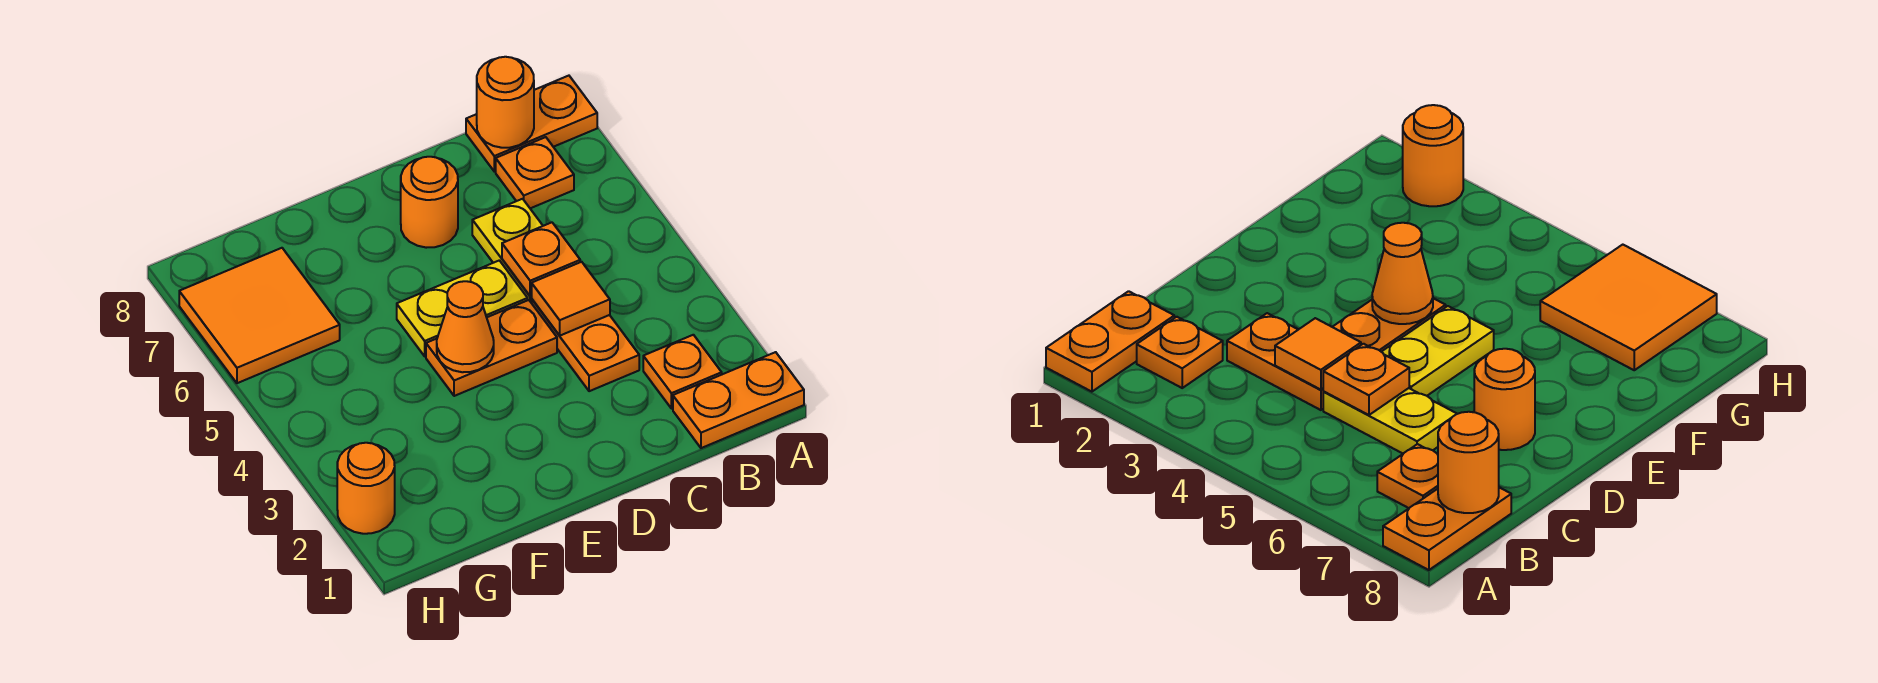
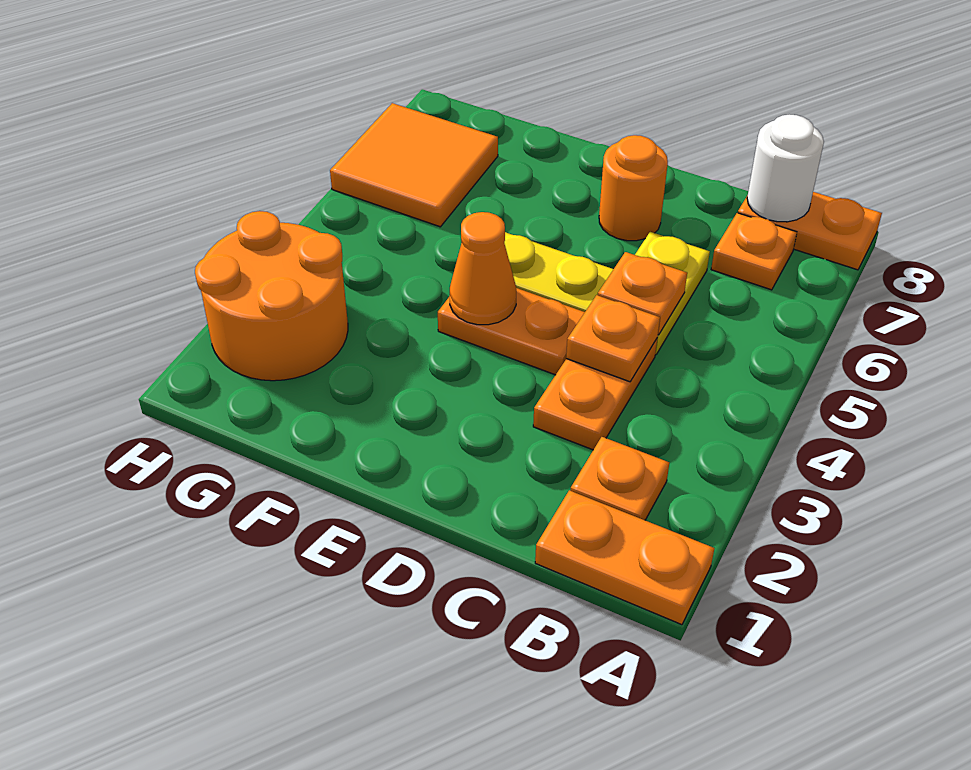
orange round brick B8 level 2 -> white round brick B8 level 2
orange tile C4 level 2 -> orange plate C4 level 2
orange round brick H2 level 1 -> orange round brick G2:H3 level 1

